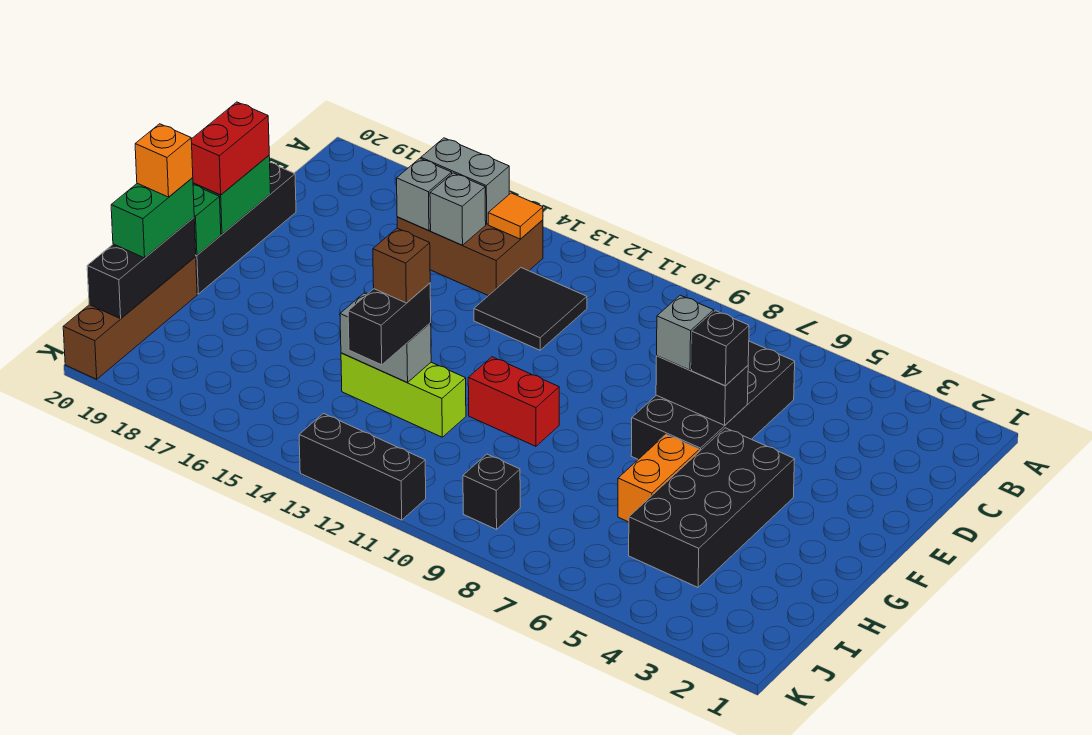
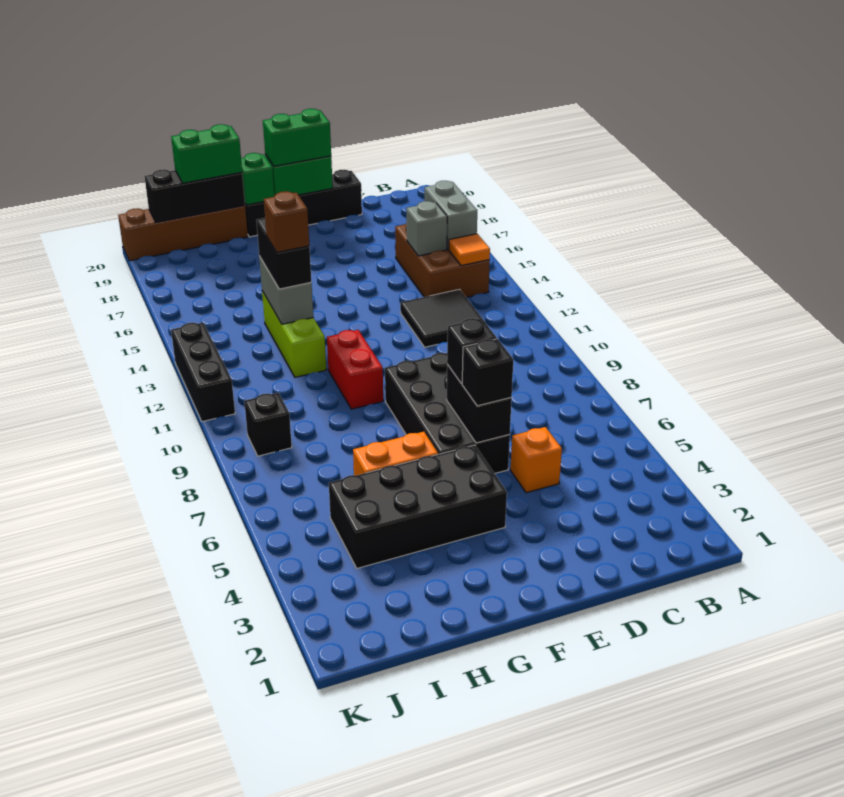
black brick C6:F7 level 1 -> black brick E6:F9 level 1
grey brick C16 level 2 -> none
grey brick E7 level 3 -> black brick E7 level 3
red brick E20:F20 level 3 -> green brick E20:F20 level 3
black brick H13:I13 level 3 -> black brick H13:H14 level 3
orange brick H20 level 4 -> orange brick D5 level 1

